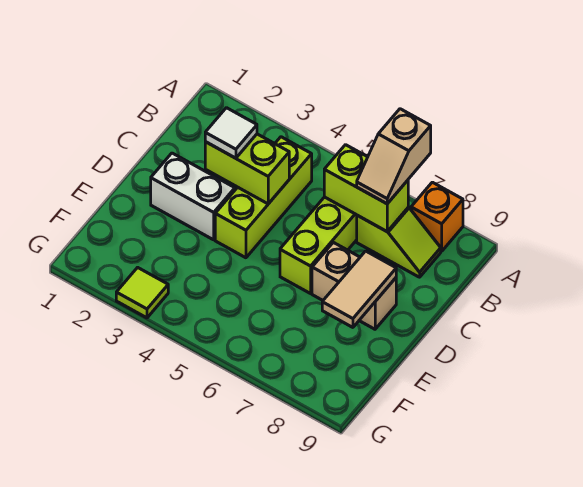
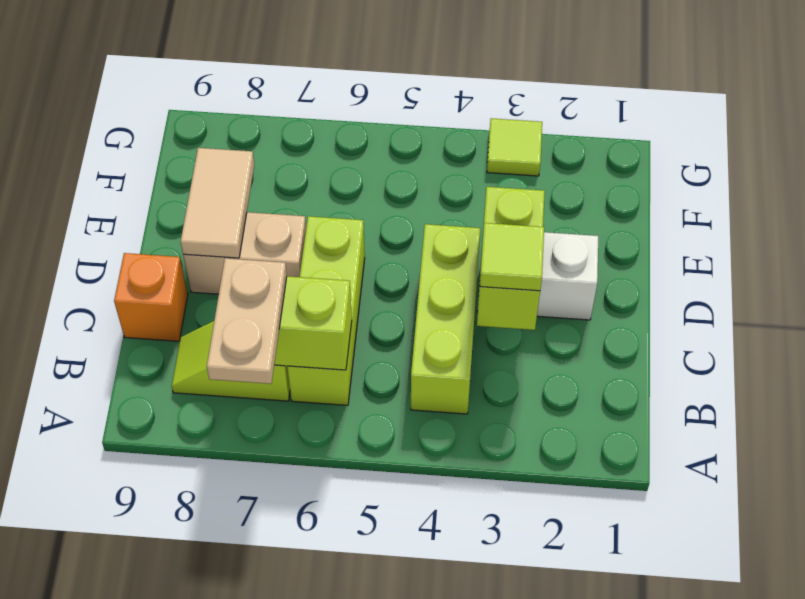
tan slope A7:B7 level 3 top A -> tan plate A7:B7 level 3
orange brick A8 level 1 -> orange brick C9 level 1
lime brick C3:C4 level 2 -> lime brick C3:D3 level 2
white tile C3 level 3 -> lime tile C3 level 3

